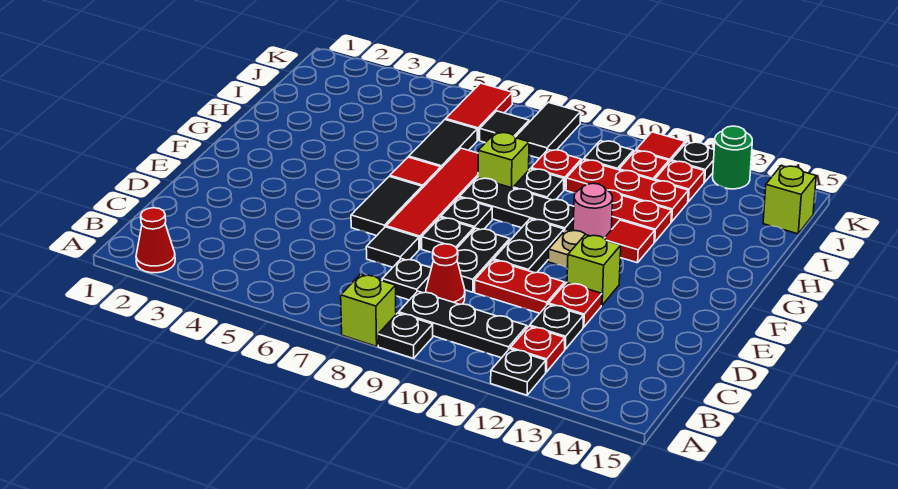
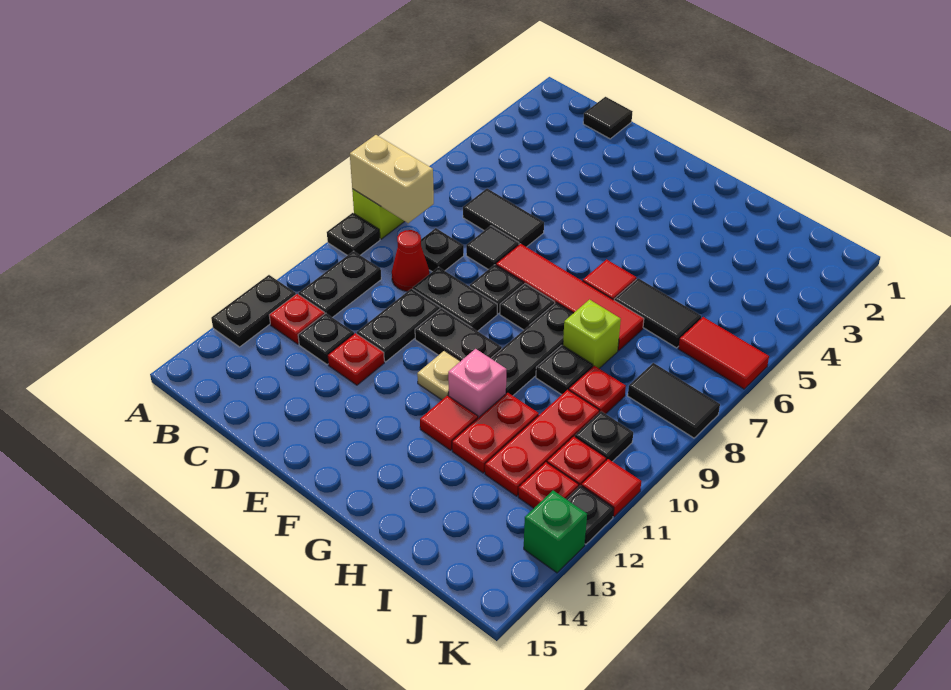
red cone A2 level 1 -> none
none -> tan brick A8:B8 level 2
black plate A12 level 1 -> black plate A12:A13 level 1
black plate B9:B11 level 1 -> black plate B10:B11 level 1
red plate D10:D11 level 1 -> black plate D10:D11 level 1
black tile E6:F6 level 1 -> black tile C6:D6 level 1
lime brick E12 level 1 -> none
pink round brick G11 level 1 -> pink brick G11 level 1
black tile J7 level 1 -> black tile C1 level 1
lime brick J15 level 1 -> none
green round brick K13 level 1 -> green brick K13 level 1

